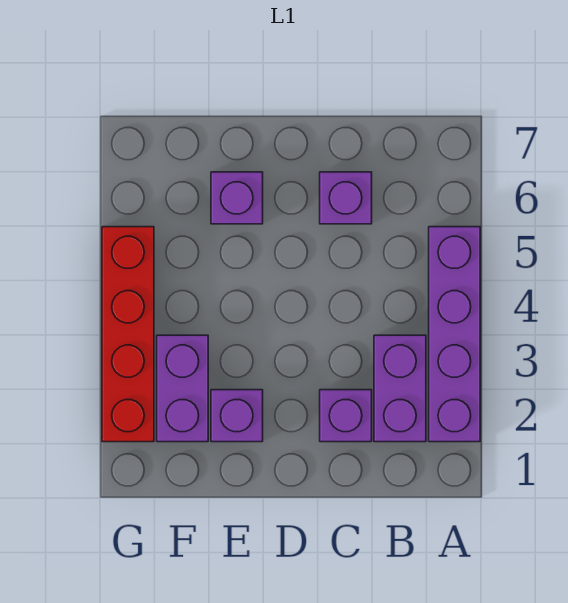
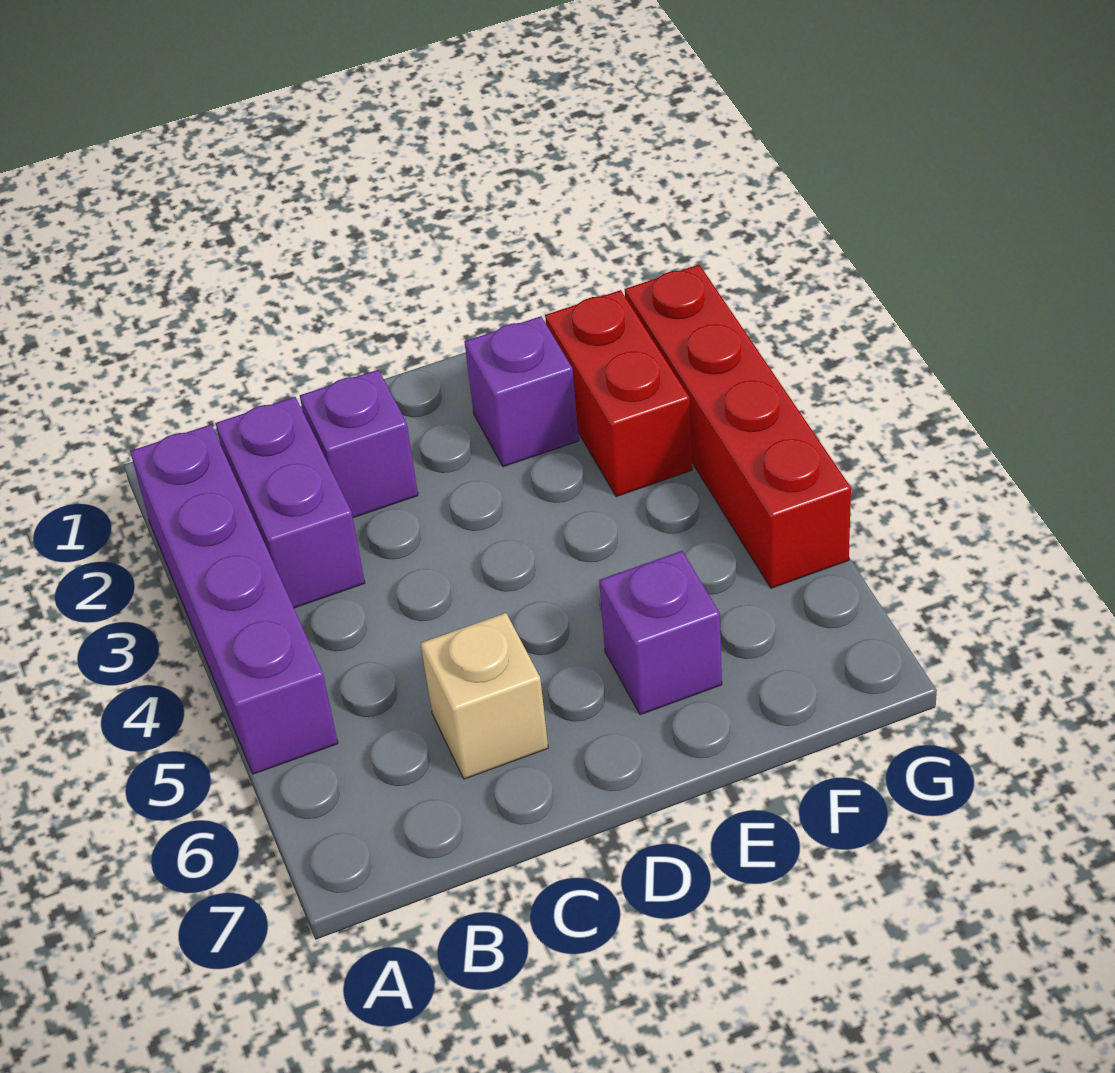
purple brick C6 level 1 -> tan brick C6 level 1
purple brick F2:F3 level 1 -> red brick F2:F3 level 1

